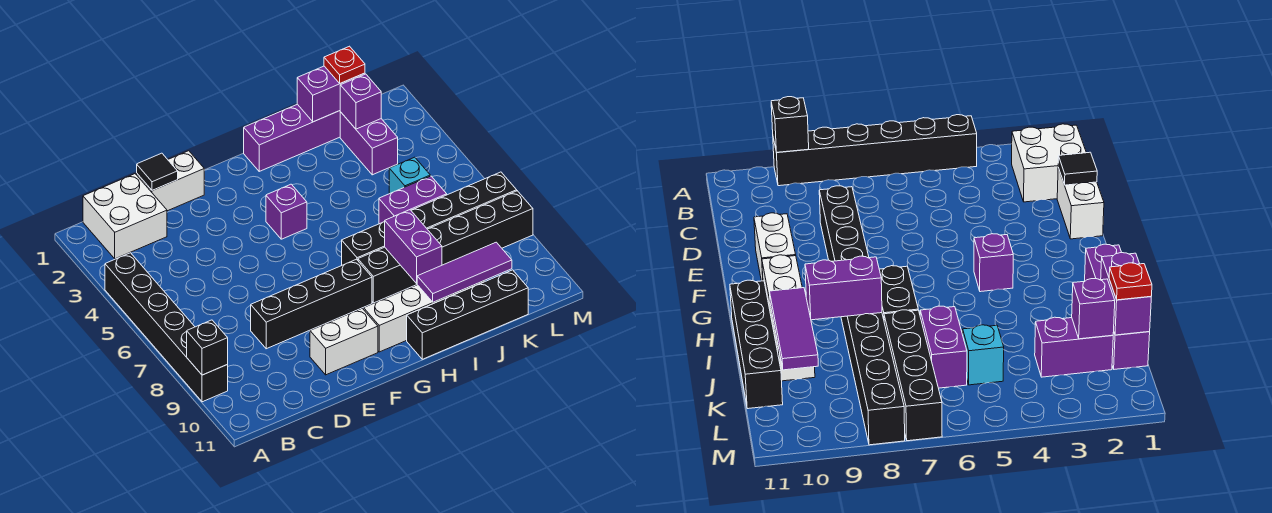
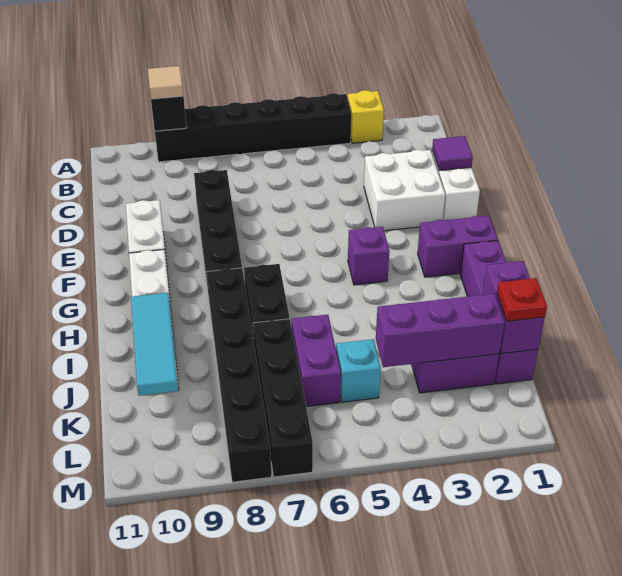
none -> yellow brick A3 level 1
none -> tan tile A9 level 3
white brick B1:C2 level 1 -> white brick D2:E3 level 1
black tile D1 level 2 -> purple tile D1 level 2
black brick H11:K11 level 1 -> none
purple brick I8:I9 level 2 -> purple brick G1:G2 level 1
purple tile I10:K10 level 2 -> cyan tile I10:K10 level 2
purple brick K2 level 2 -> purple brick K2:K4 level 2

